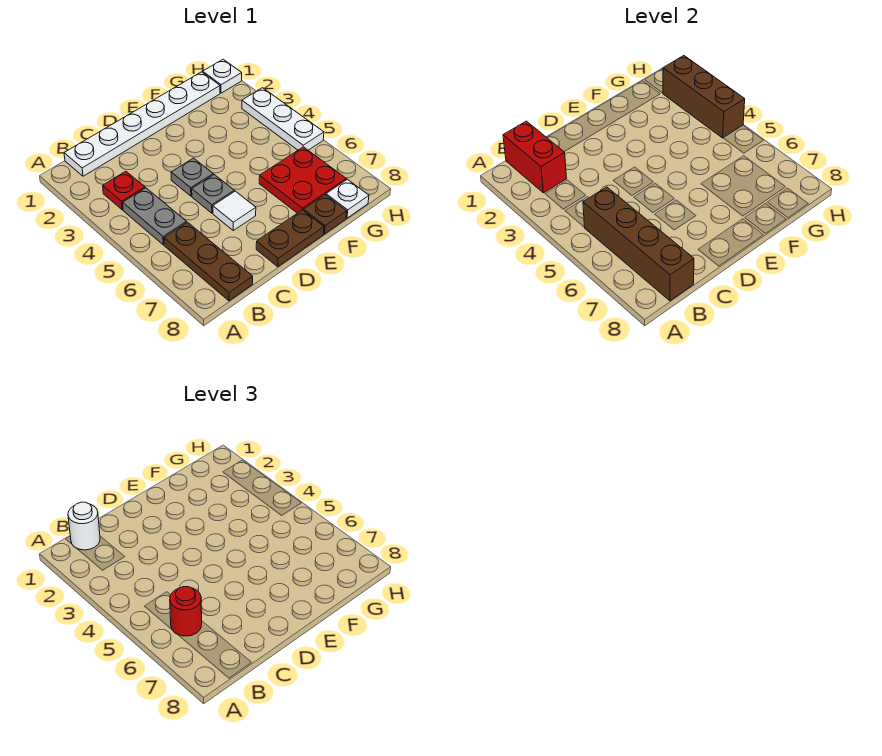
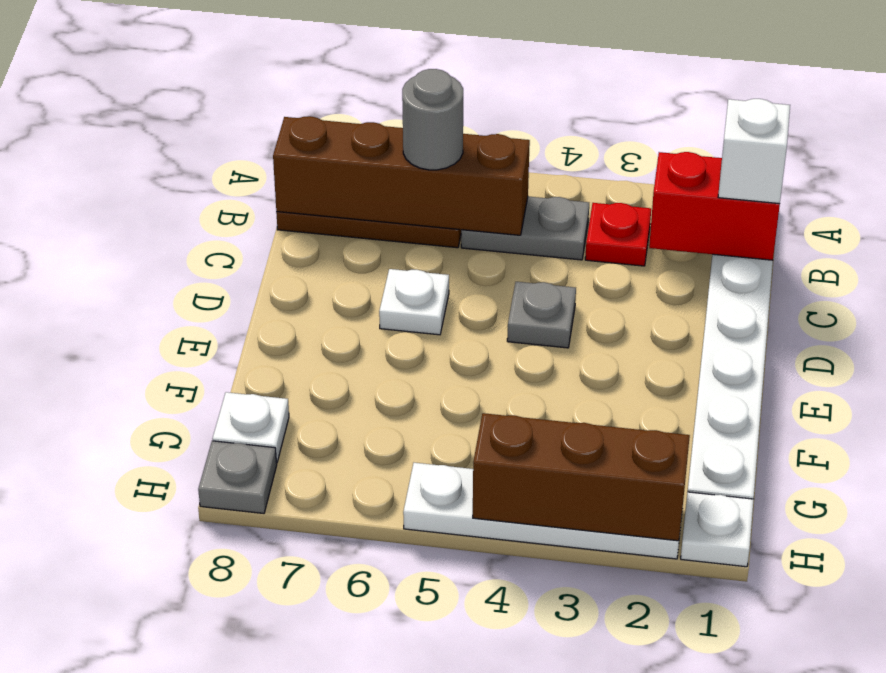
white round brick B1 level 3 -> white brick B1 level 3
red round brick B6 level 3 -> grey round brick B6 level 3
grey plate D5 level 1 -> grey plate H8 level 1
white tile D6 level 1 -> white plate D6 level 1
brown plate D8:E8 level 1 -> none
red plate F6:G7 level 1 -> none
brown plate F8 level 1 -> none
white plate H3:H5 level 1 -> white plate H2:H5 level 1

